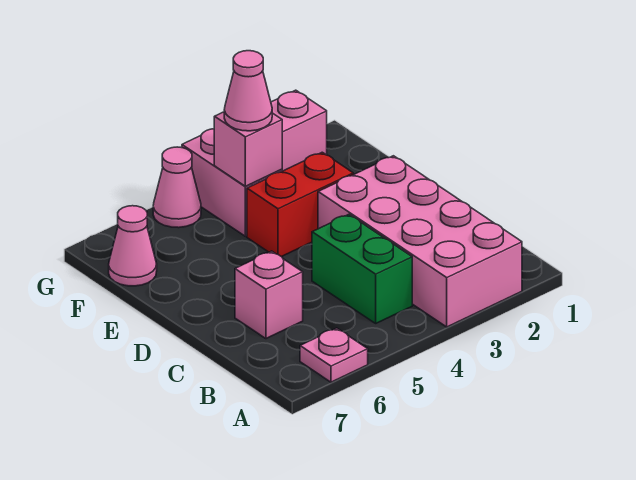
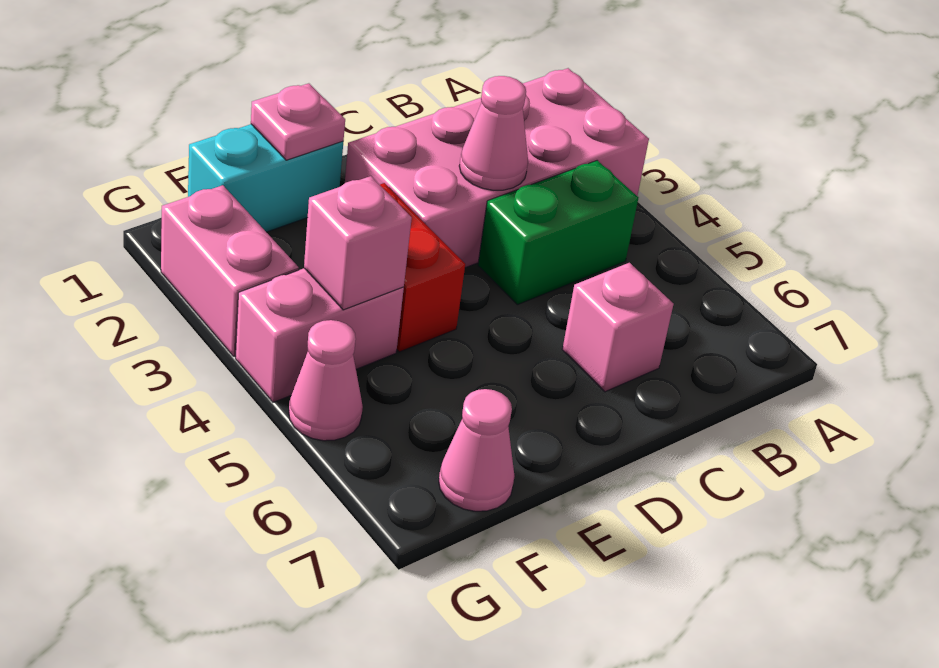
pink plate A6 level 1 -> pink plate E1 level 2
none -> cyan brick E1:F1 level 1
pink cone F4 level 3 -> pink cone C3 level 2

